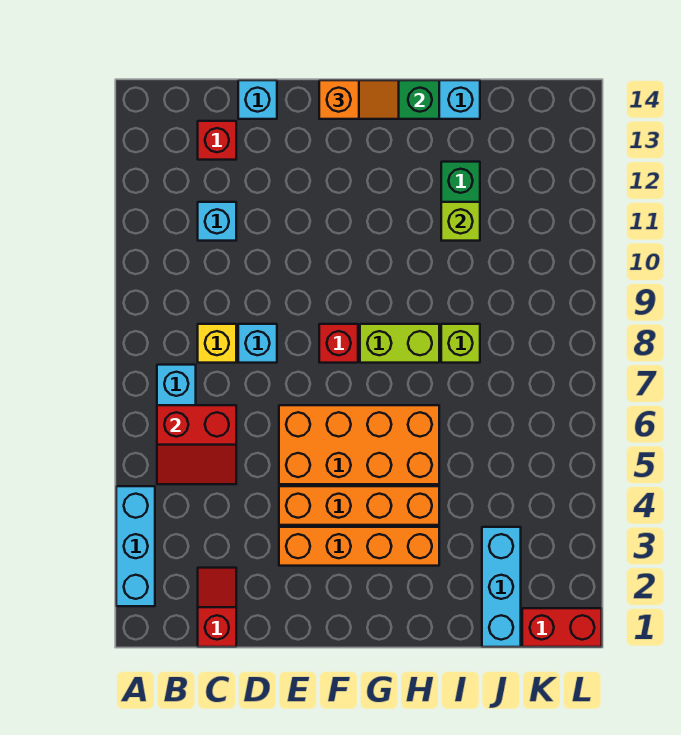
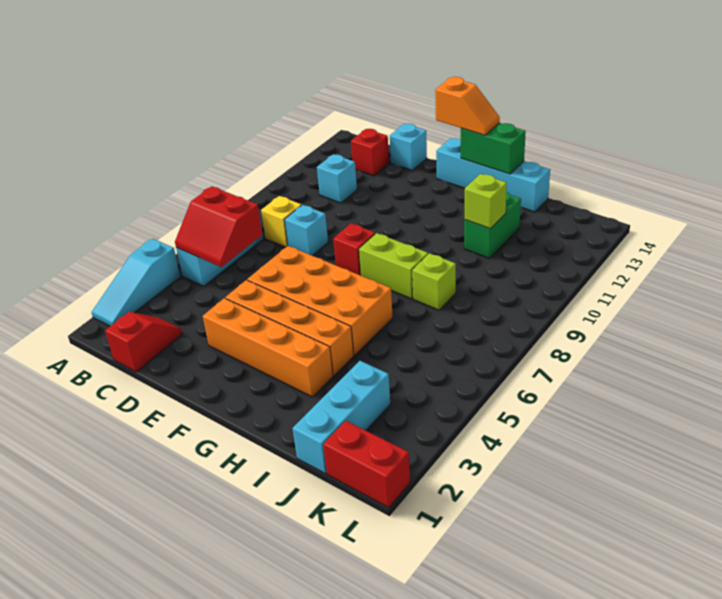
cyan brick A2:A4 level 1 -> cyan slope A2:A4 level 1 top 4

